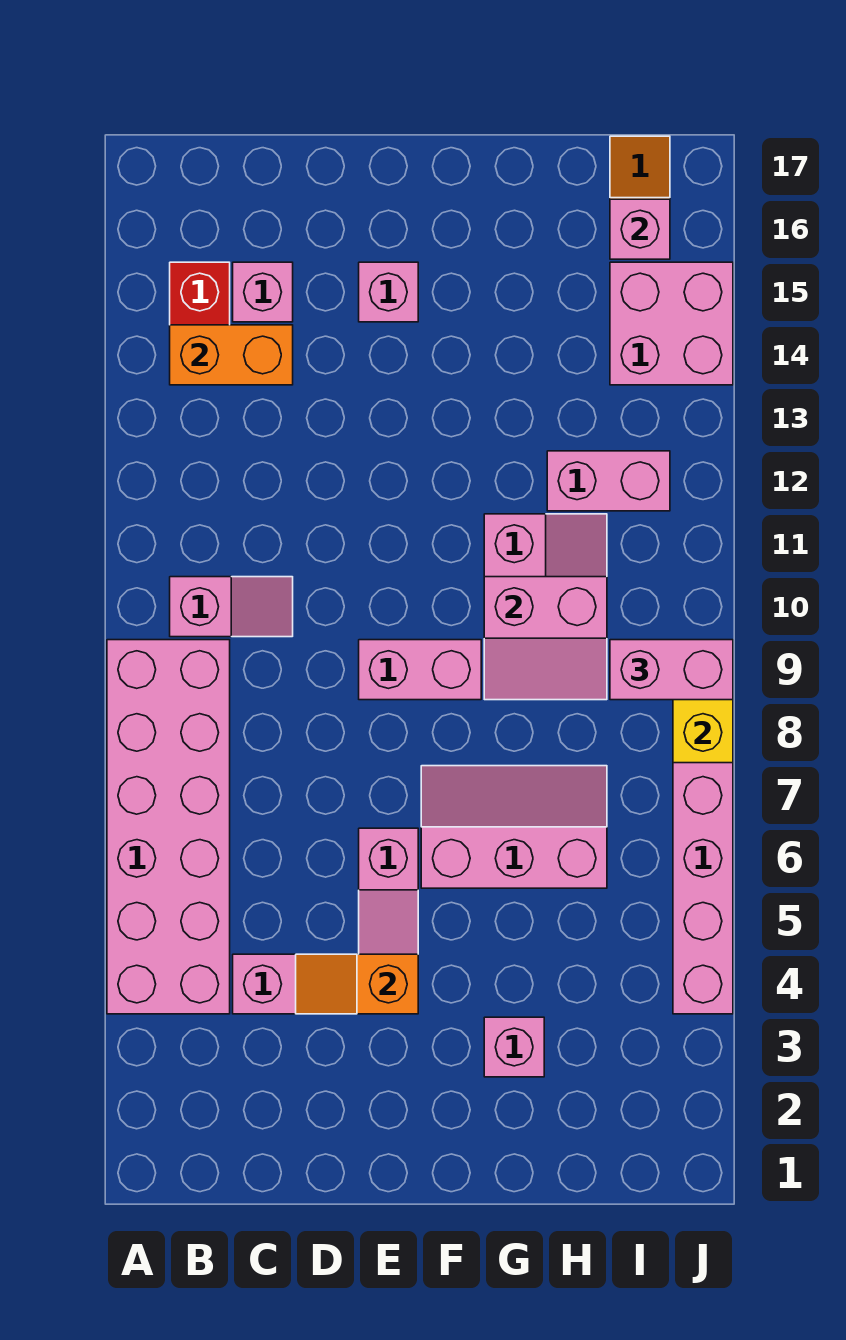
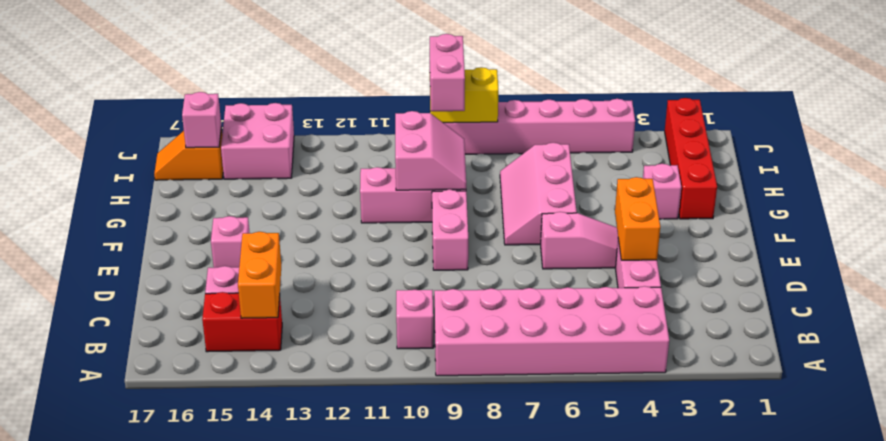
orange slope D4:E4 level 2 top E -> orange brick D4:E4 level 2
none -> red brick G2:J2 level 1
pink brick H12:I12 level 1 -> none

